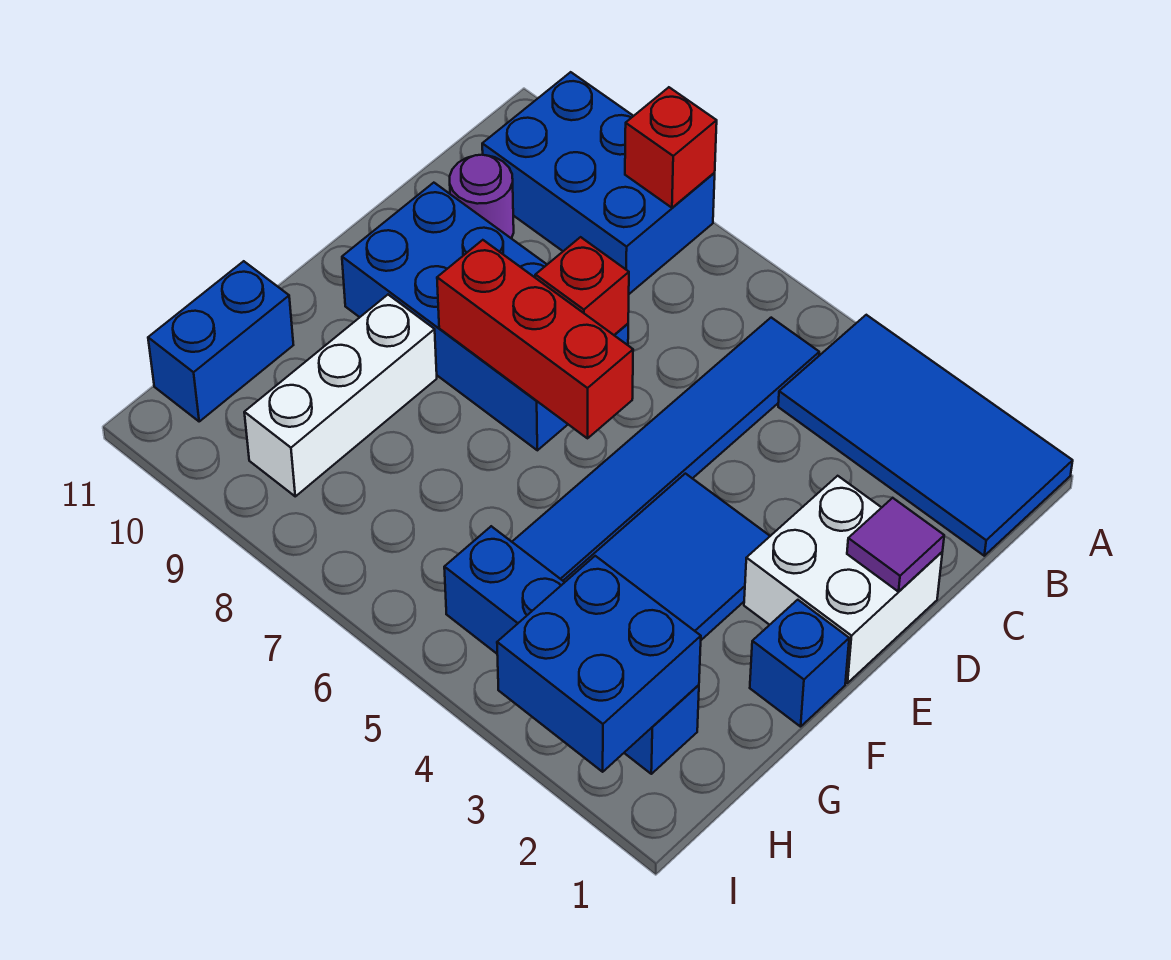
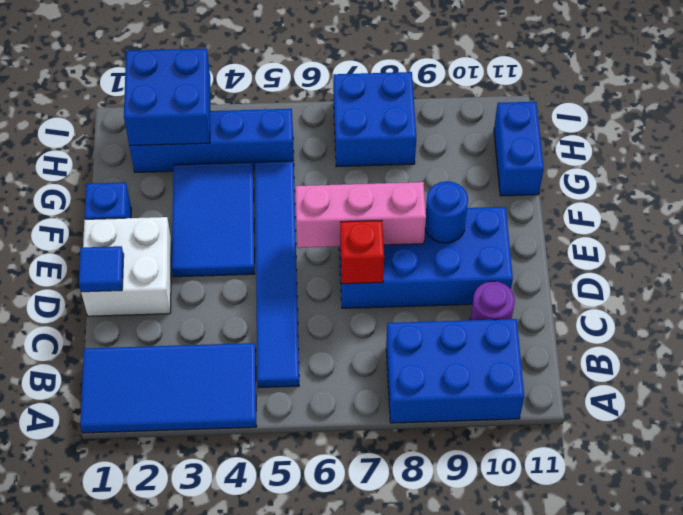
red brick A8 level 2 -> none
purple tile D1 level 2 -> blue tile D1 level 2
red brick E6:E8 level 2 -> pink brick E6:E8 level 2
none -> blue round brick E9 level 2
white brick F9:H9 level 1 -> none
none -> blue brick H7:I8 level 1

